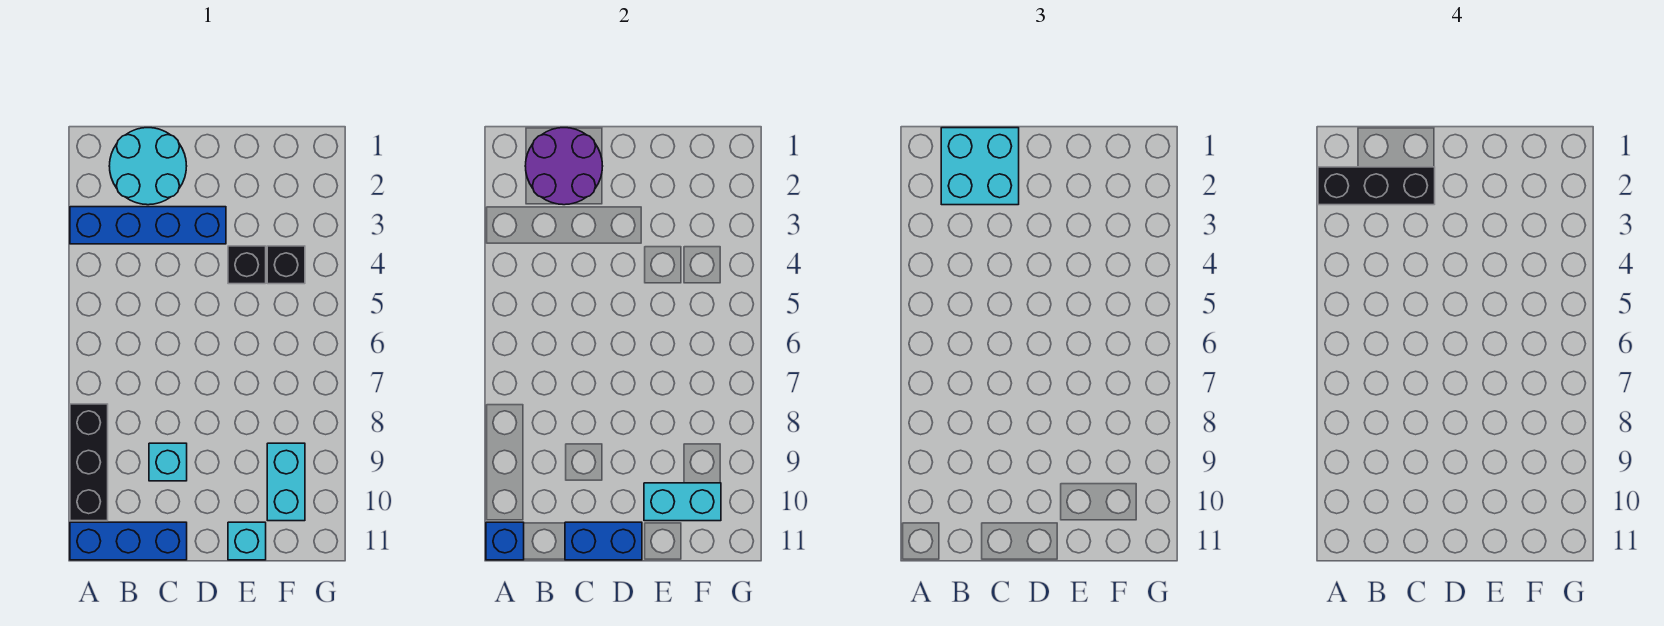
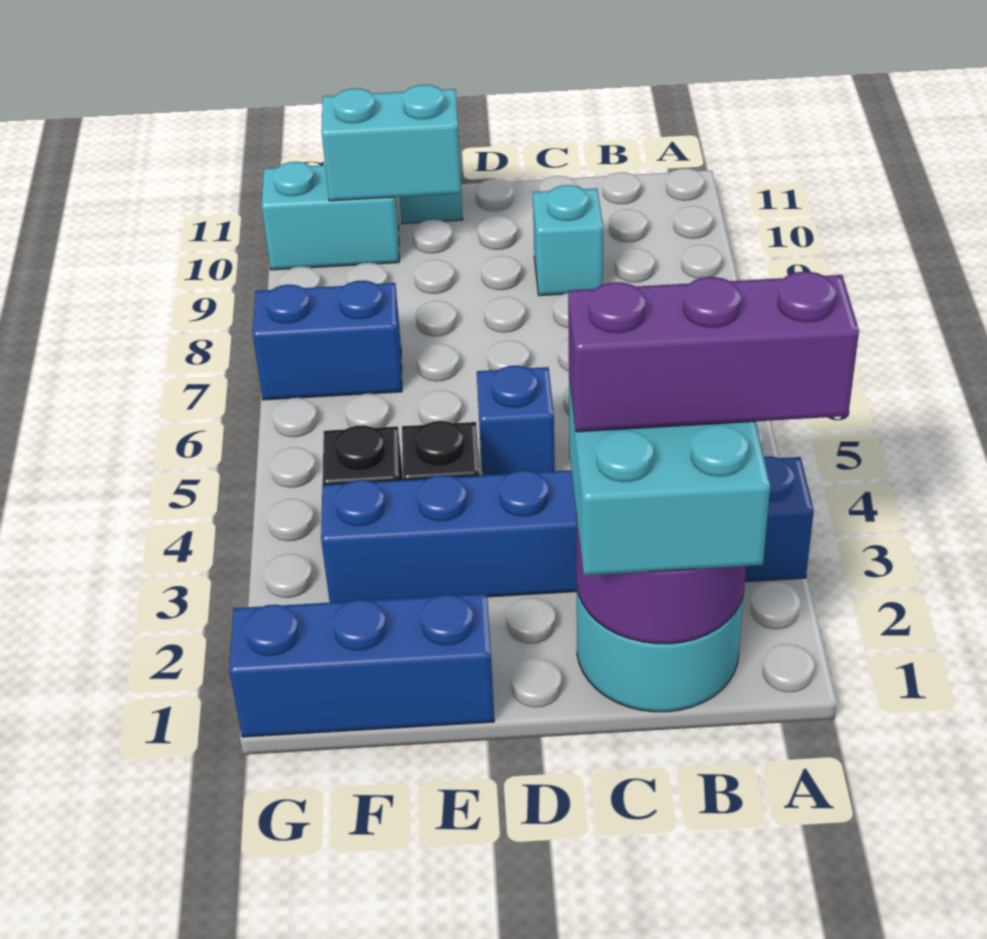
black brick A2:C2 level 4 -> purple brick A2:C2 level 4
blue brick A3:D3 level 1 -> blue brick A3:F3 level 1
black brick A8:A10 level 1 -> none
blue brick A11:C11 level 1 -> blue brick E1:G1 level 1
blue brick A11 level 2 -> blue brick D5 level 1
blue brick C11:D11 level 2 -> blue brick F7:G7 level 1
cyan brick F9:F10 level 1 -> cyan brick F10:G10 level 1

